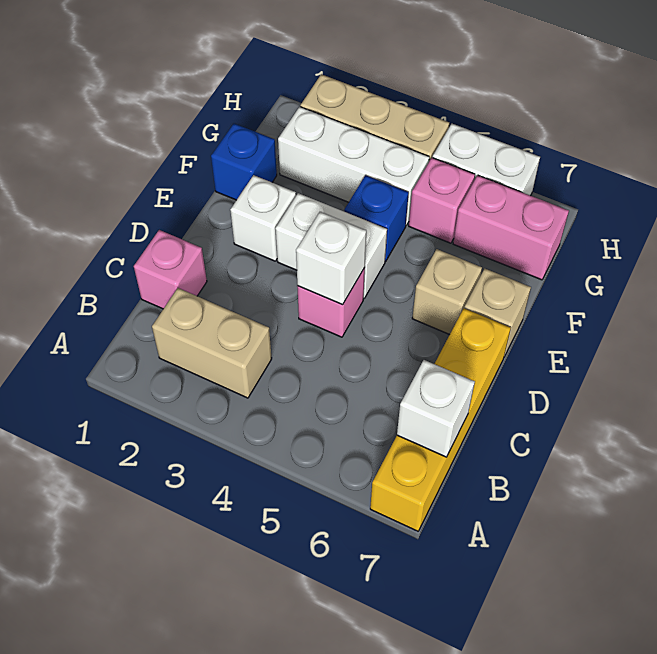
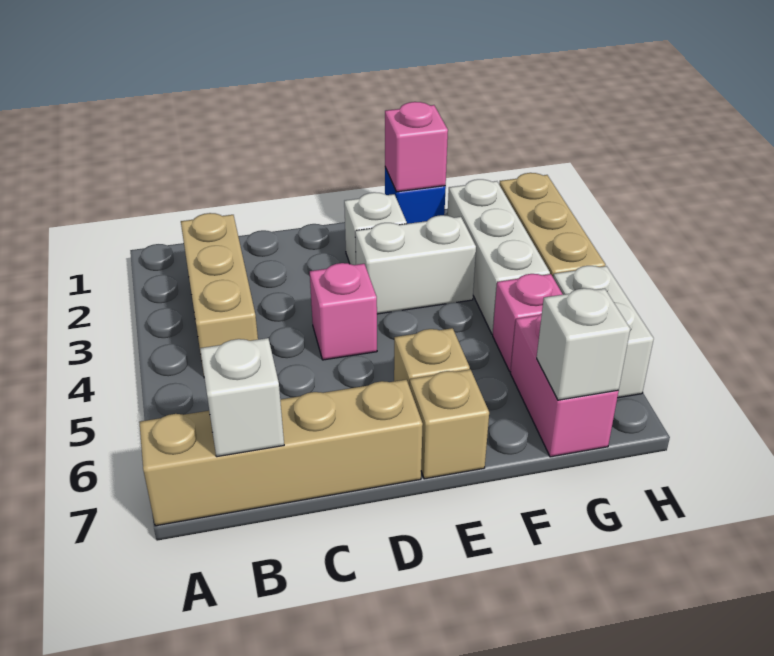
yellow brick A7:D7 level 1 -> tan brick A7:D7 level 1
tan brick B2:B3 level 1 -> tan brick B2:B4 level 1
pink brick C1 level 1 -> pink brick F1 level 2
white brick D4 level 2 -> white brick G7 level 2
white brick E3:E4 level 1 -> white brick E3:F3 level 1
blue brick F4 level 1 -> none

